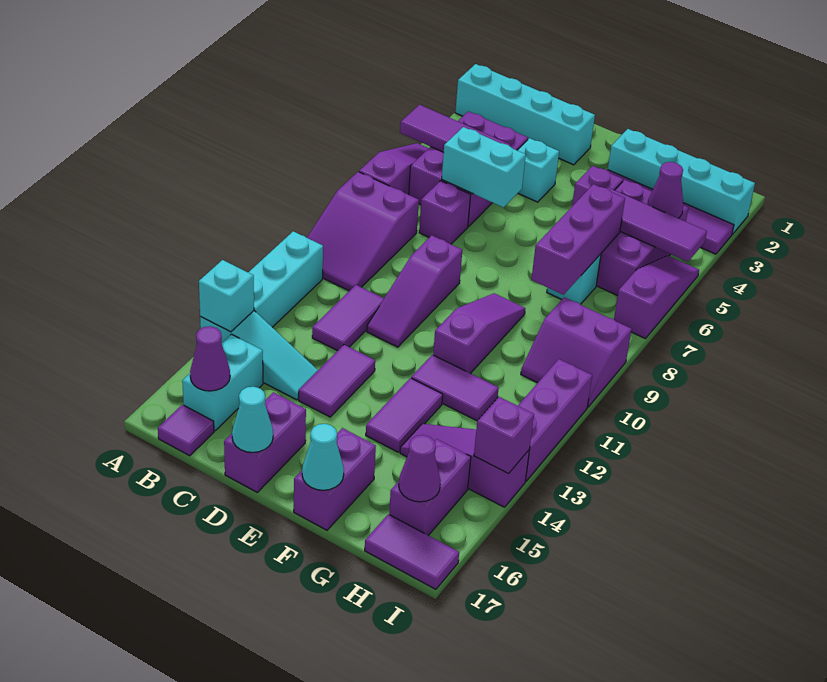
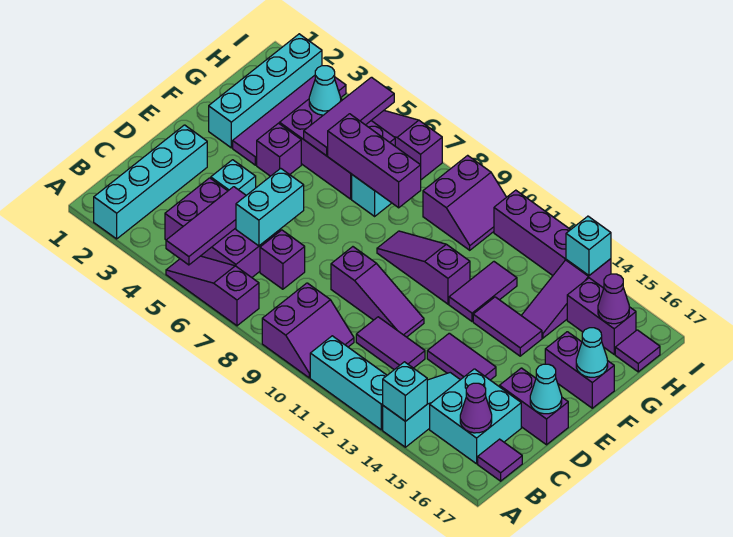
purple slope A8:B10 level 1 top 8 -> purple slope A9:B10 level 1 top 9
cyan brick B15:B16 level 1 -> cyan brick B15:C16 level 1
purple cone H4 level 2 -> cyan cone H4 level 2
purple tile H17:I17 level 1 -> purple tile H17 level 1
purple brick I14 level 2 -> cyan brick I14 level 2

